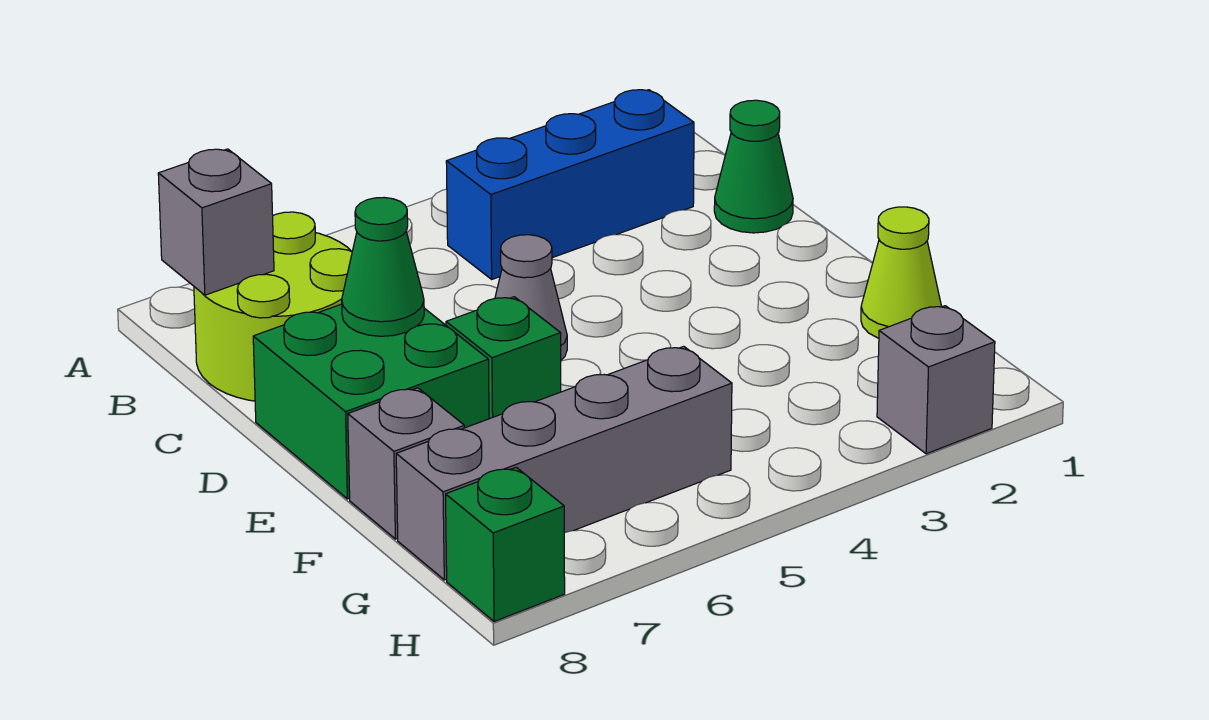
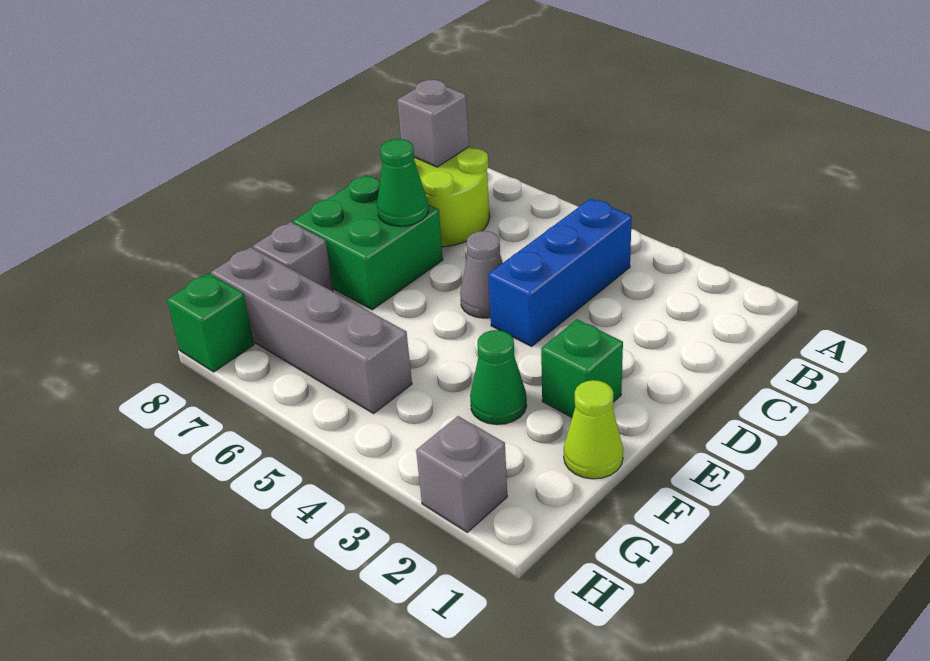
blue brick B2:B4 level 1 -> blue brick B4:D4 level 1
green cone C1 level 1 -> green cone F3 level 1
green brick E6 level 1 -> green brick E2 level 1

